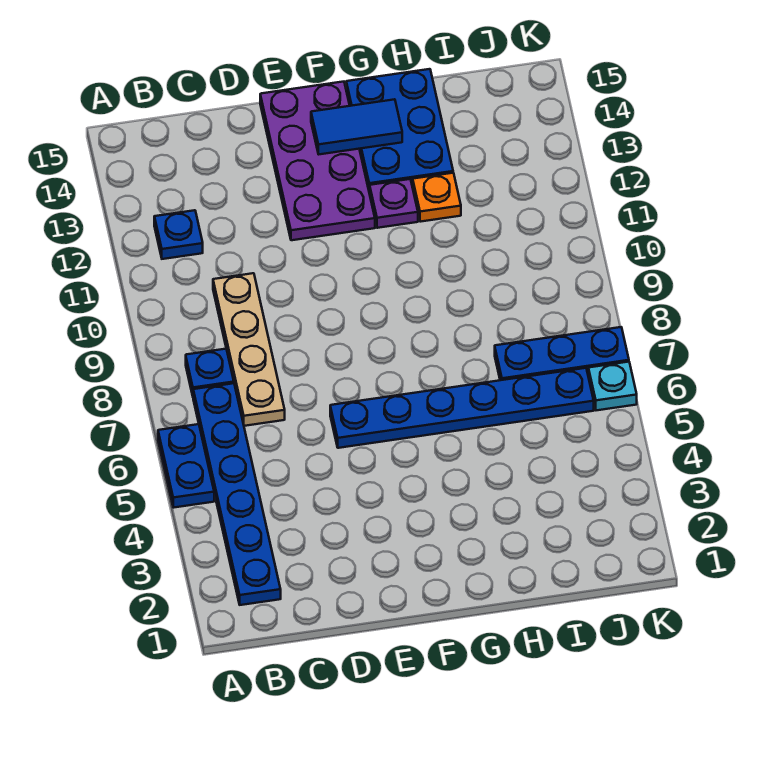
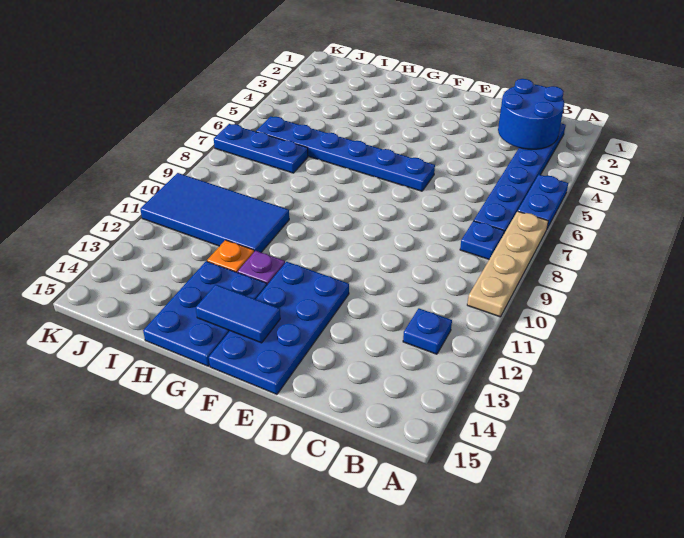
none -> blue round brick B2:C3 level 2
tan plate C7:C10 level 1 -> tan plate A7:A10 level 1
purple plate E12:F15 level 1 -> blue plate E12:F15 level 1
none -> blue tile H10:K11 level 1
cyan plate K6 level 1 -> none

